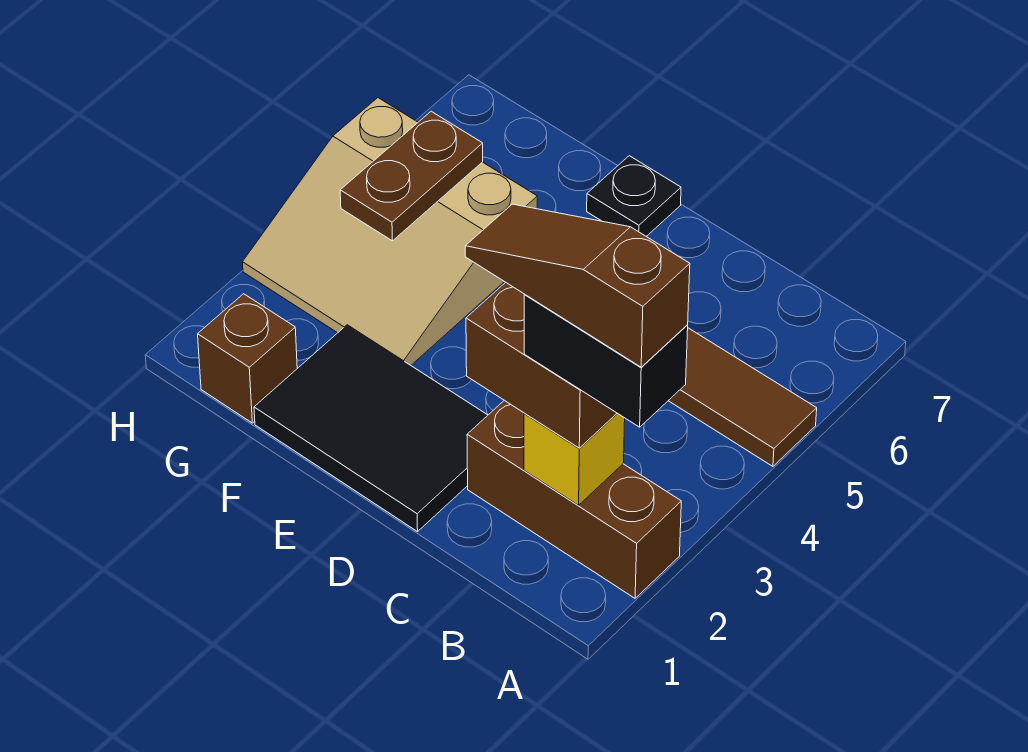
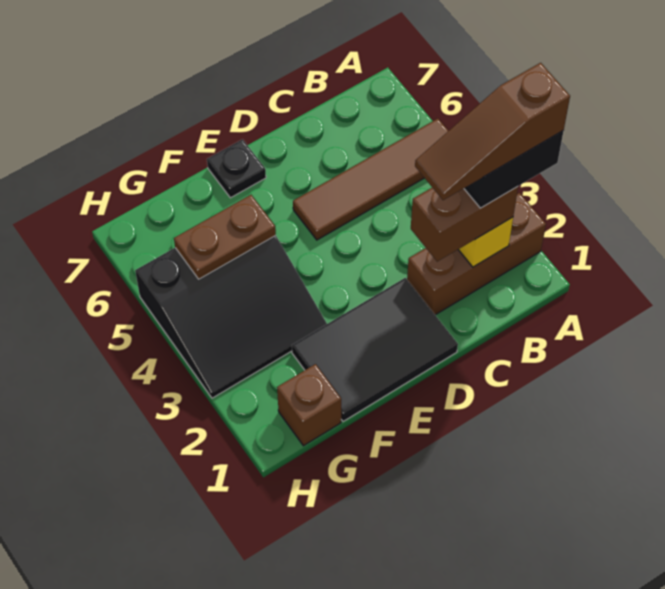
tan slope F3:H5 level 1 top 5 -> black slope F3:H5 level 1 top 5
brown plate G4:G5 level 2 -> brown plate F5:G5 level 2

